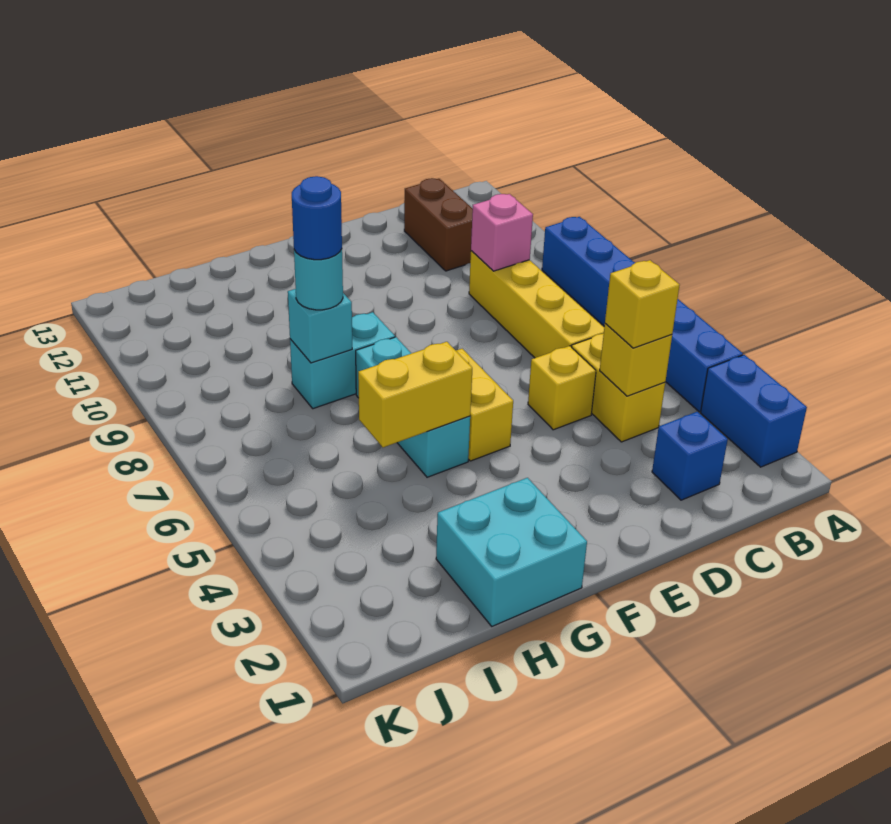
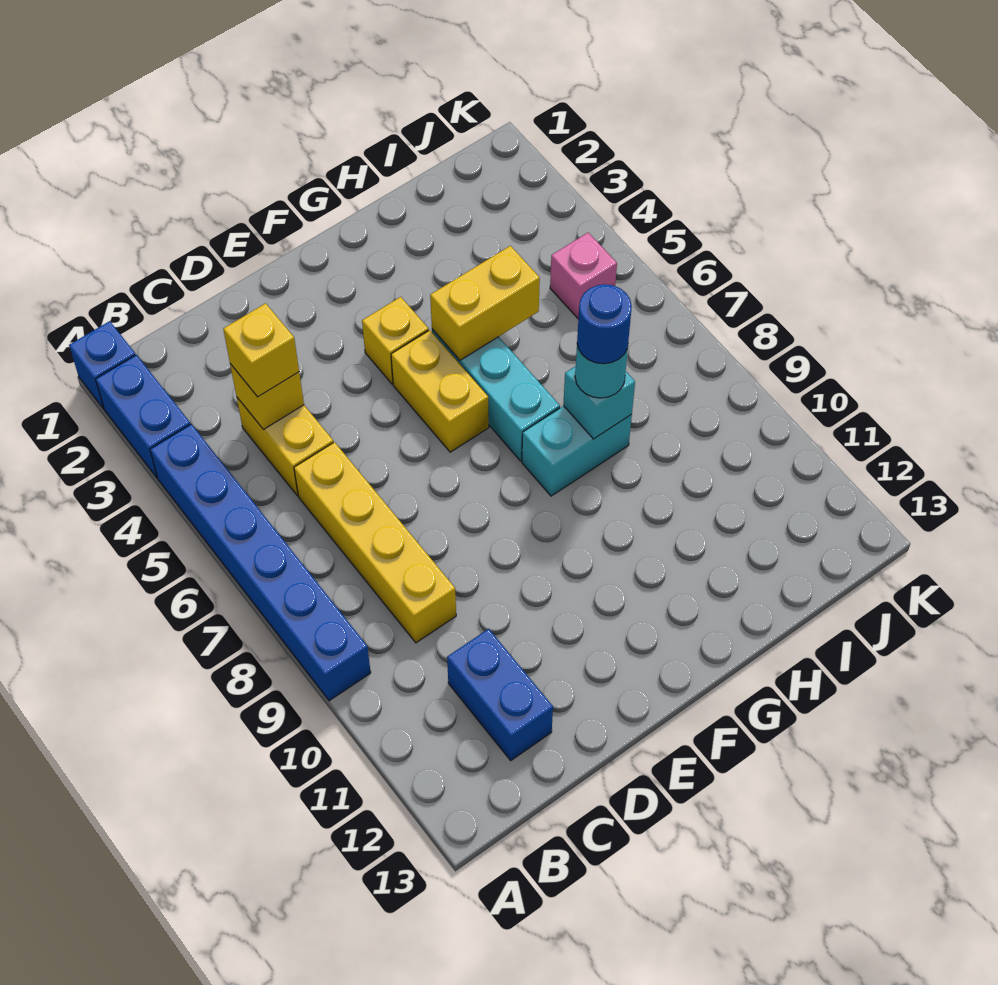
blue brick C2 level 1 -> blue brick A1 level 1
pink brick C9 level 2 -> pink brick J5 level 1
brown brick C11:C12 level 1 -> blue brick C11:C12 level 1
yellow brick D5 level 1 -> yellow brick F4 level 1
cyan brick G1:H2 level 1 -> none

